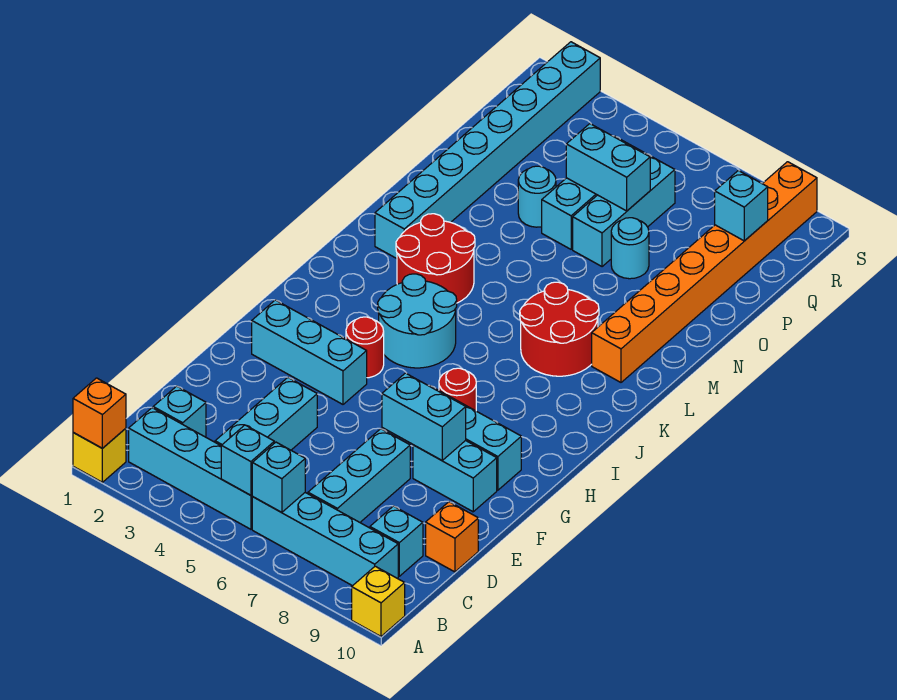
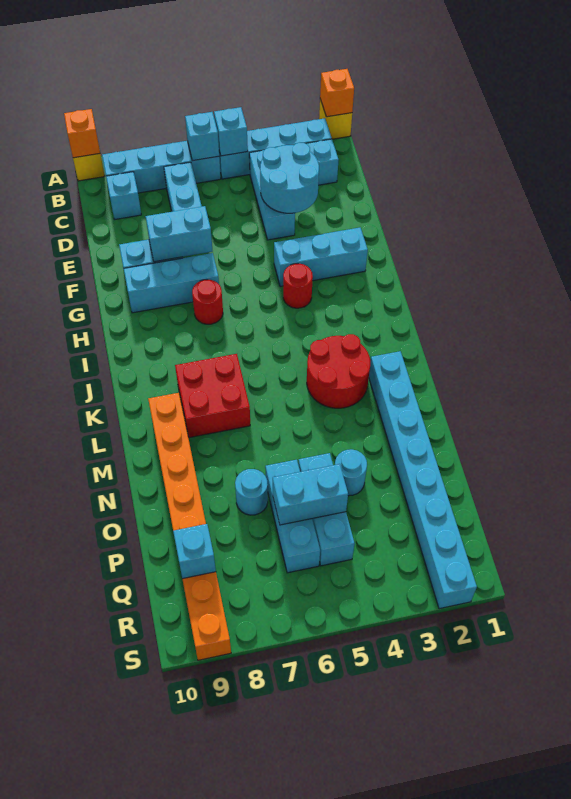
orange brick D10 level 1 -> orange brick A10 level 2
cyan round brick I4:J5 level 1 -> cyan round brick D3:E4 level 2
red round brick K7:L8 level 1 -> red brick K7:L8 level 1

